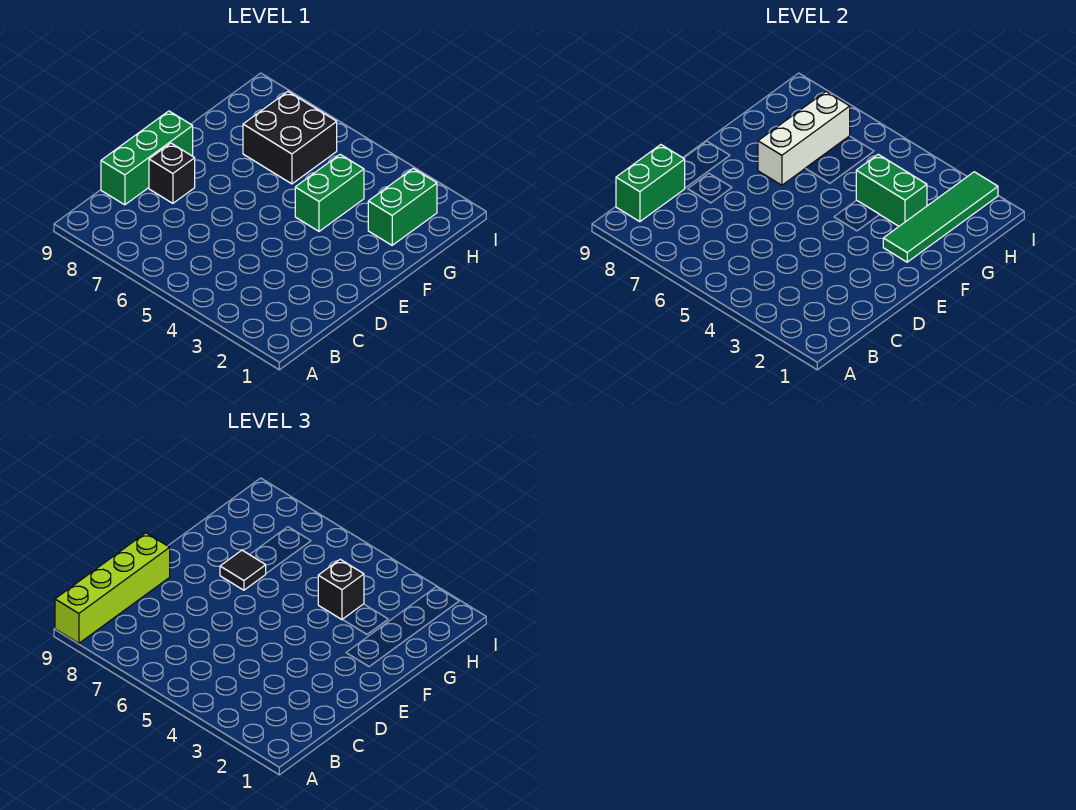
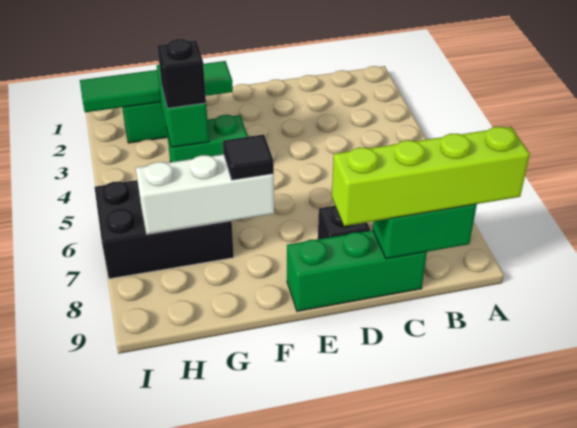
black brick G6:H7 level 1 -> black brick G6:I7 level 1

